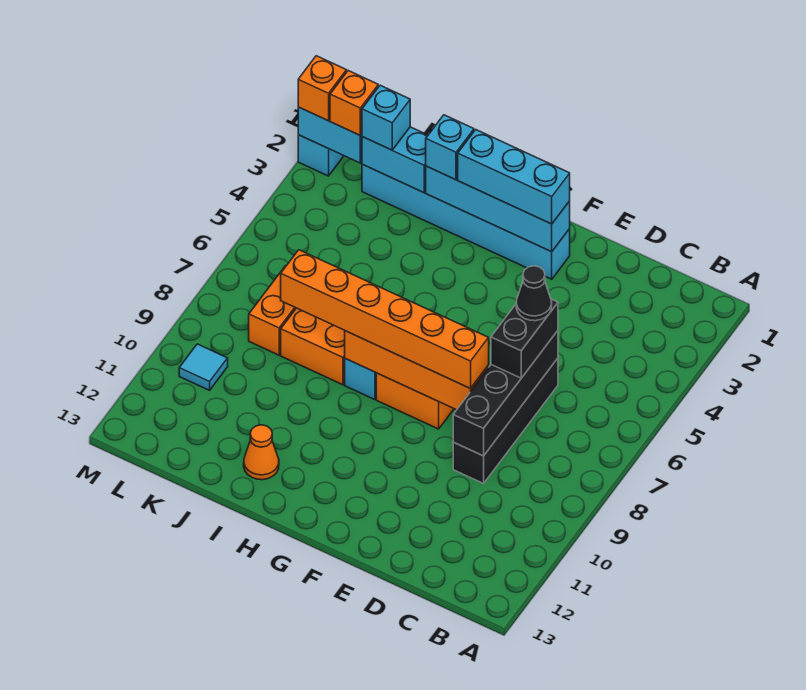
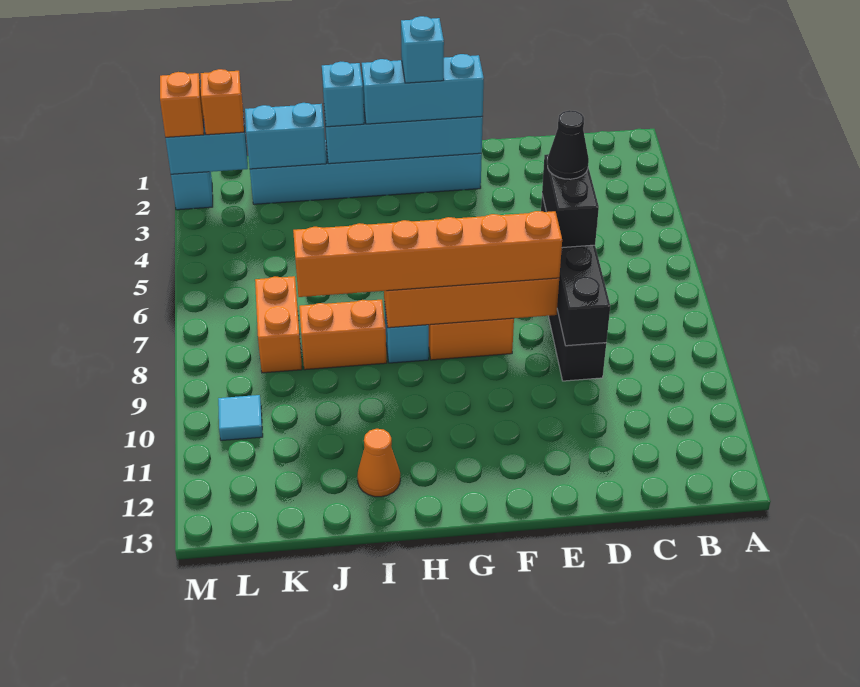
cyan brick K2 level 3 -> cyan brick G2 level 4

